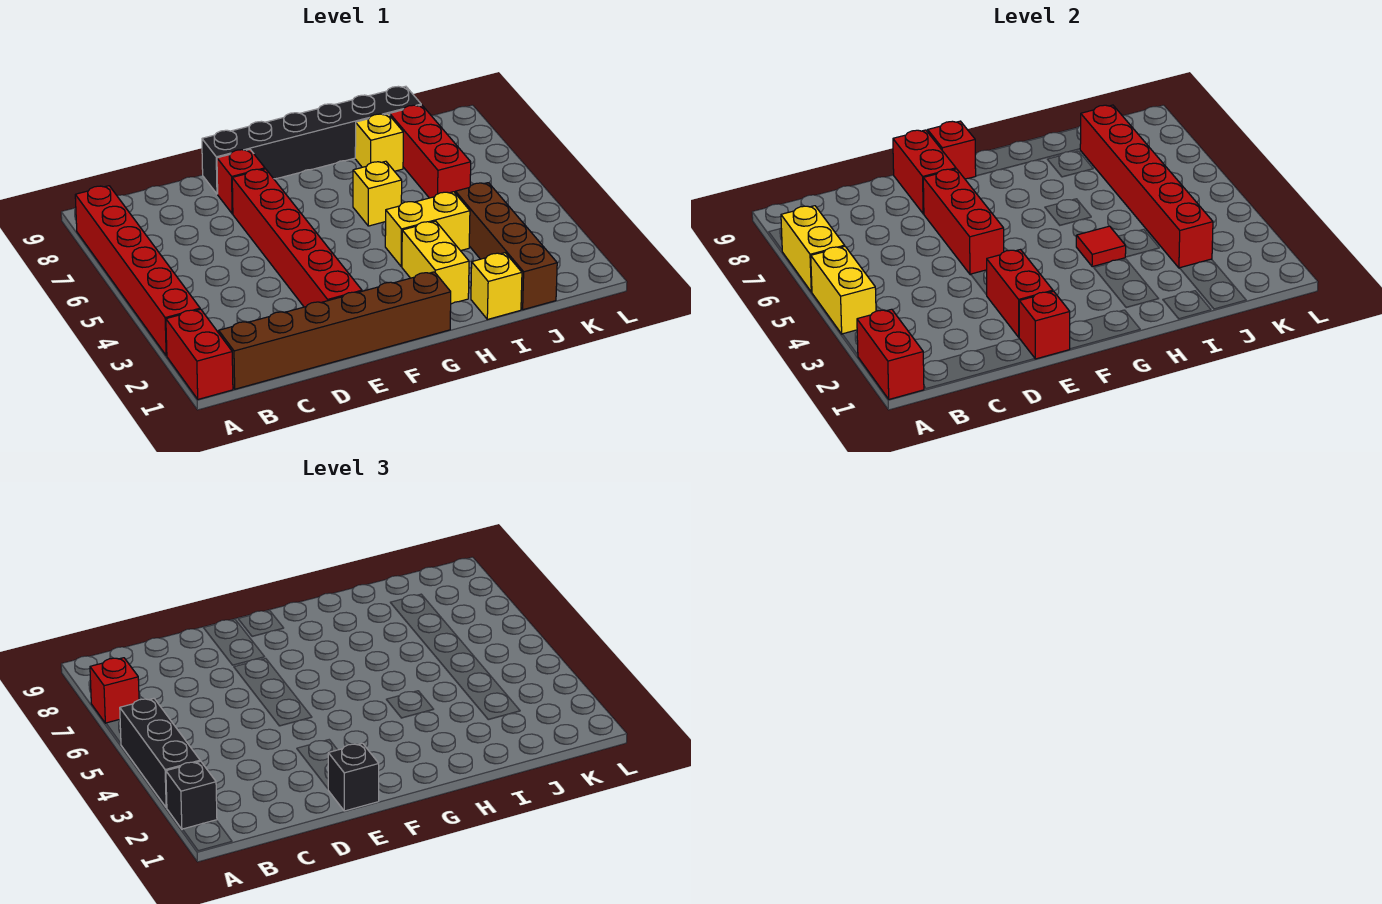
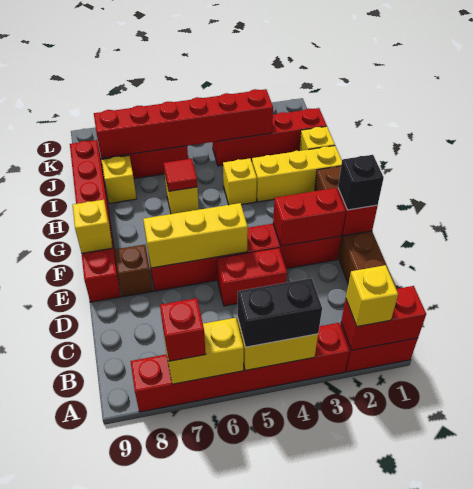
black brick A2 level 3 -> yellow brick A2 level 3
black brick A3:A5 level 3 -> black brick A4:A5 level 3
red brick E5:E7 level 2 -> yellow brick E5:E7 level 2
red brick E8 level 1 -> brown brick E8 level 1
red brick E8:E9 level 2 -> red brick D4:D5 level 1
black brick E9:J9 level 1 -> red brick E9:J9 level 1
red brick F9 level 2 -> yellow brick F9 level 2
yellow brick H2:H3 level 1 -> yellow brick H1:H3 level 1
yellow brick H4:I4 level 1 -> yellow brick H4 level 1
red tile H4 level 2 -> red tile H6 level 2
brown brick J1:J4 level 1 -> red brick J1:J4 level 1

